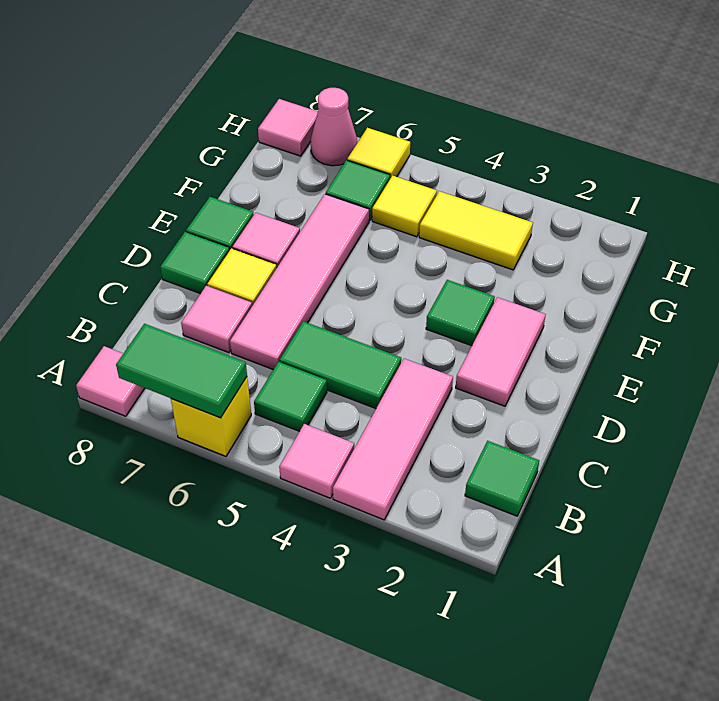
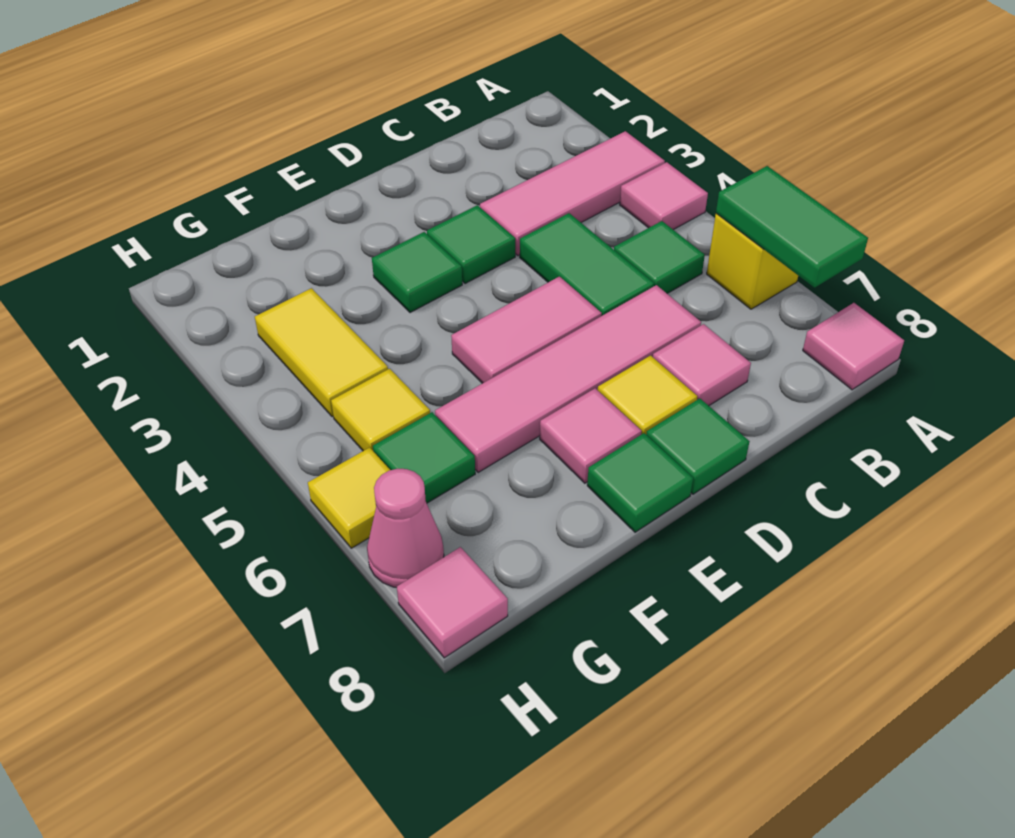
green tile B1 level 1 -> green tile D3 level 1
pink tile D2:E2 level 1 -> pink tile D5:E5 level 1

